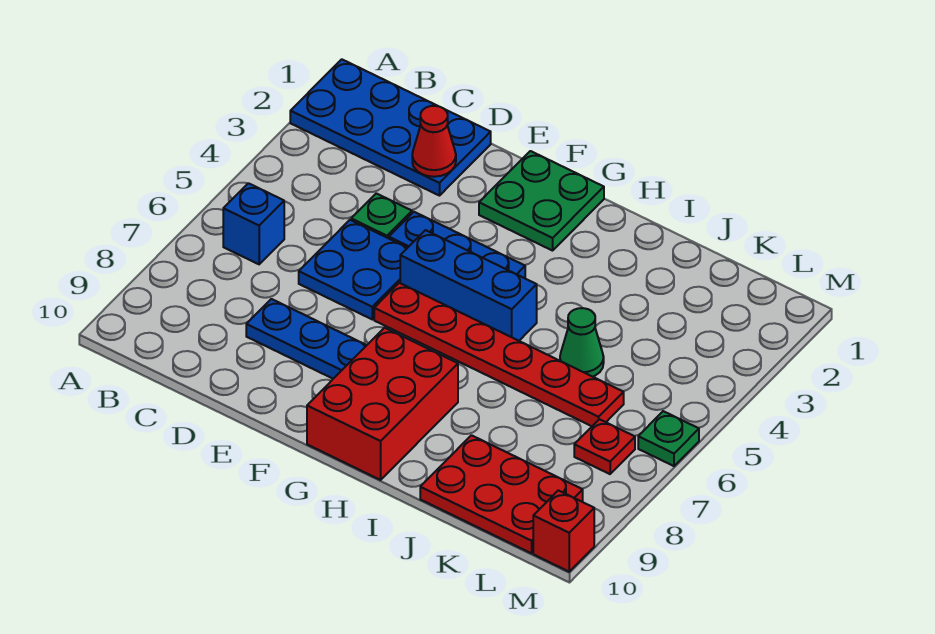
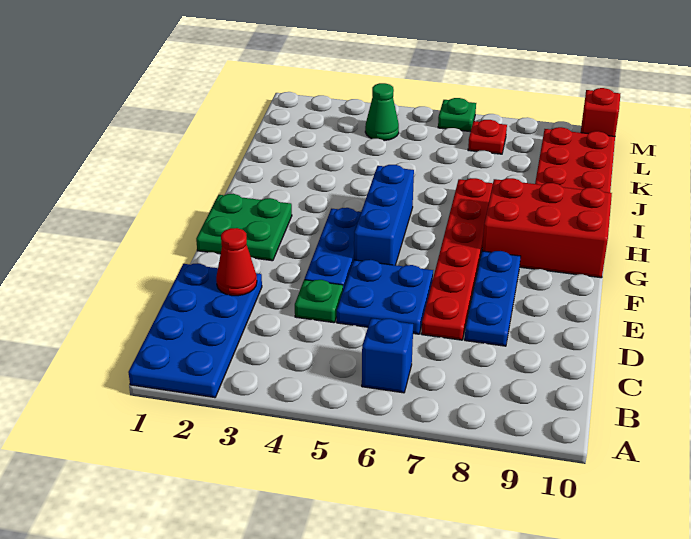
red plate F6:K6 level 1 -> red plate D7:I7 level 1
green cone J5 level 1 -> green cone L4 level 1

